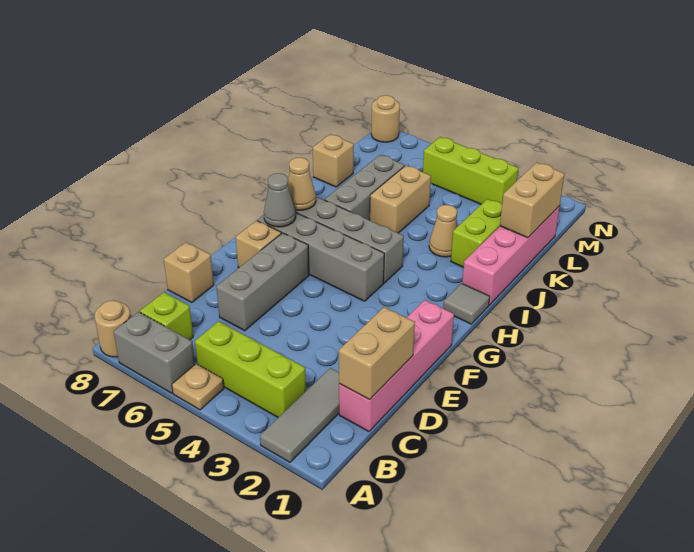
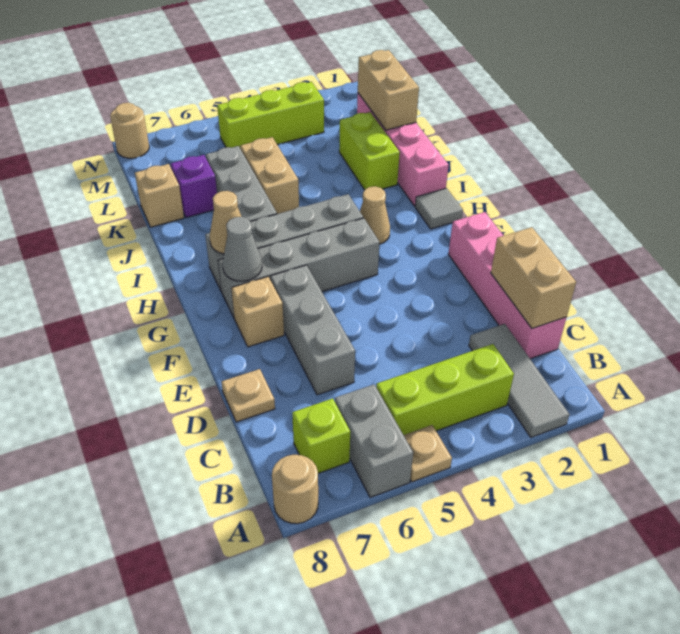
grey brick A6:A7 level 1 -> grey brick A6:B6 level 1
tan brick D8 level 1 -> tan plate D8 level 1
tan cone J3 level 1 -> tan cone H3 level 1
none -> purple brick K7 level 1

